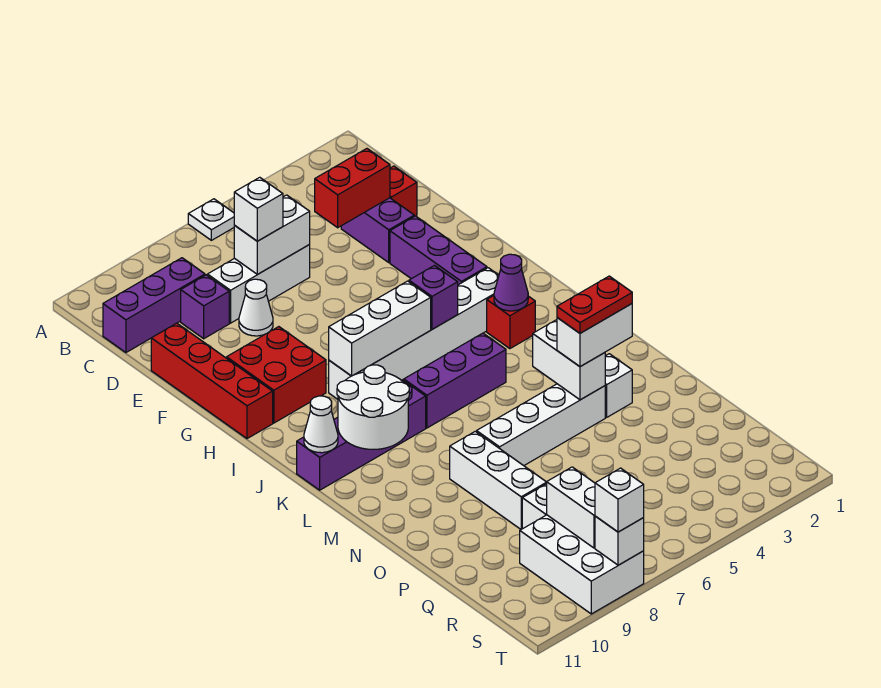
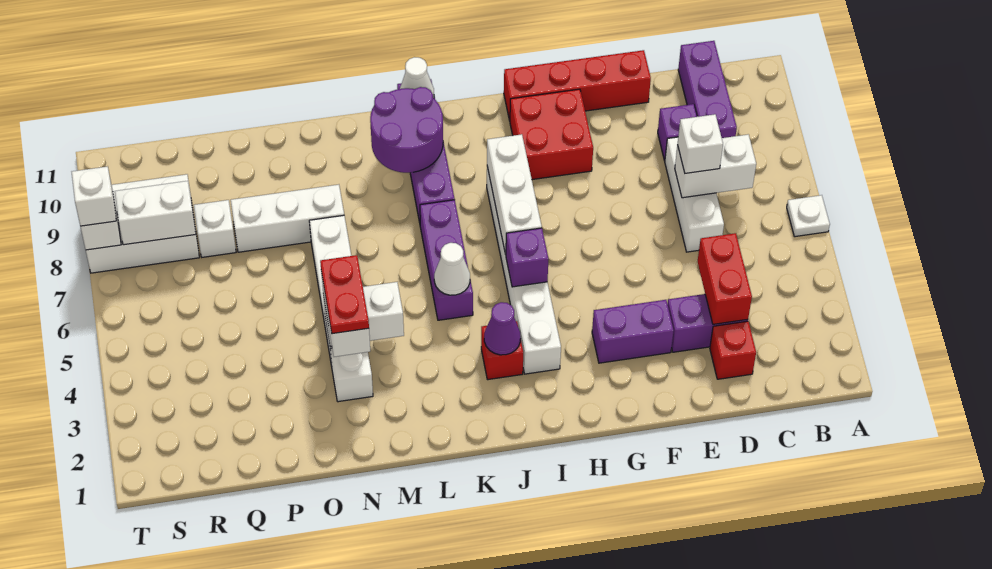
white brick D6:D7 level 2 -> white brick C7:D7 level 2
white cone E8 level 1 -> white cone K5 level 2
purple brick F3:H3 level 1 -> purple brick F3:G3 level 1
white round brick K9:L10 level 2 -> purple round brick K9:L10 level 2

